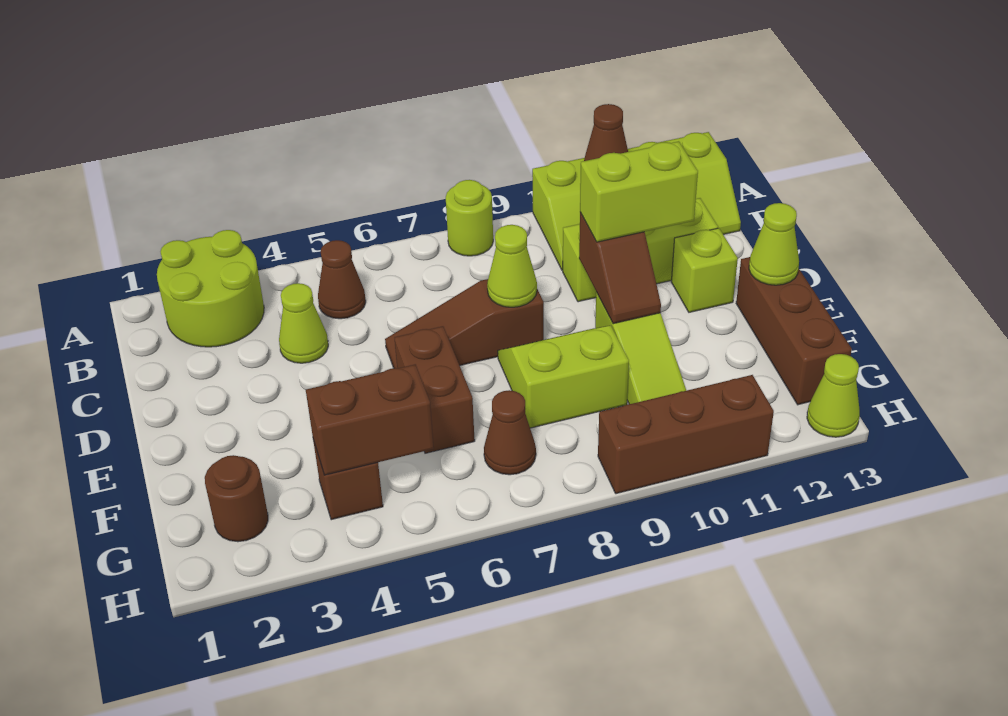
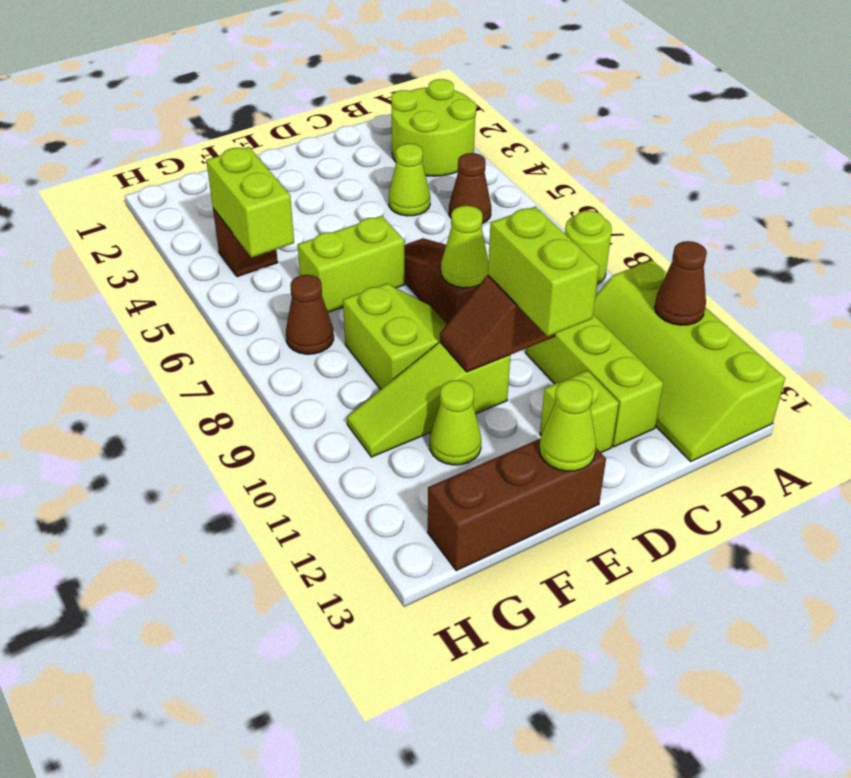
brown brick E6:F6 level 1 -> lime brick E6:F6 level 1
brown round brick G2 level 1 -> none
brown brick G4:G5 level 2 -> lime brick G4:G5 level 2
brown brick H9:H11 level 1 -> none
lime cone H13 level 1 -> lime cone F11 level 1

